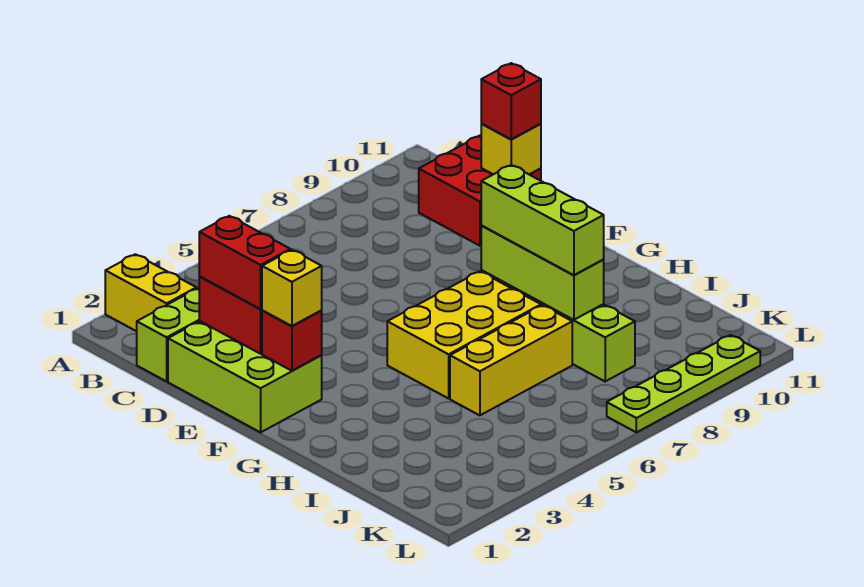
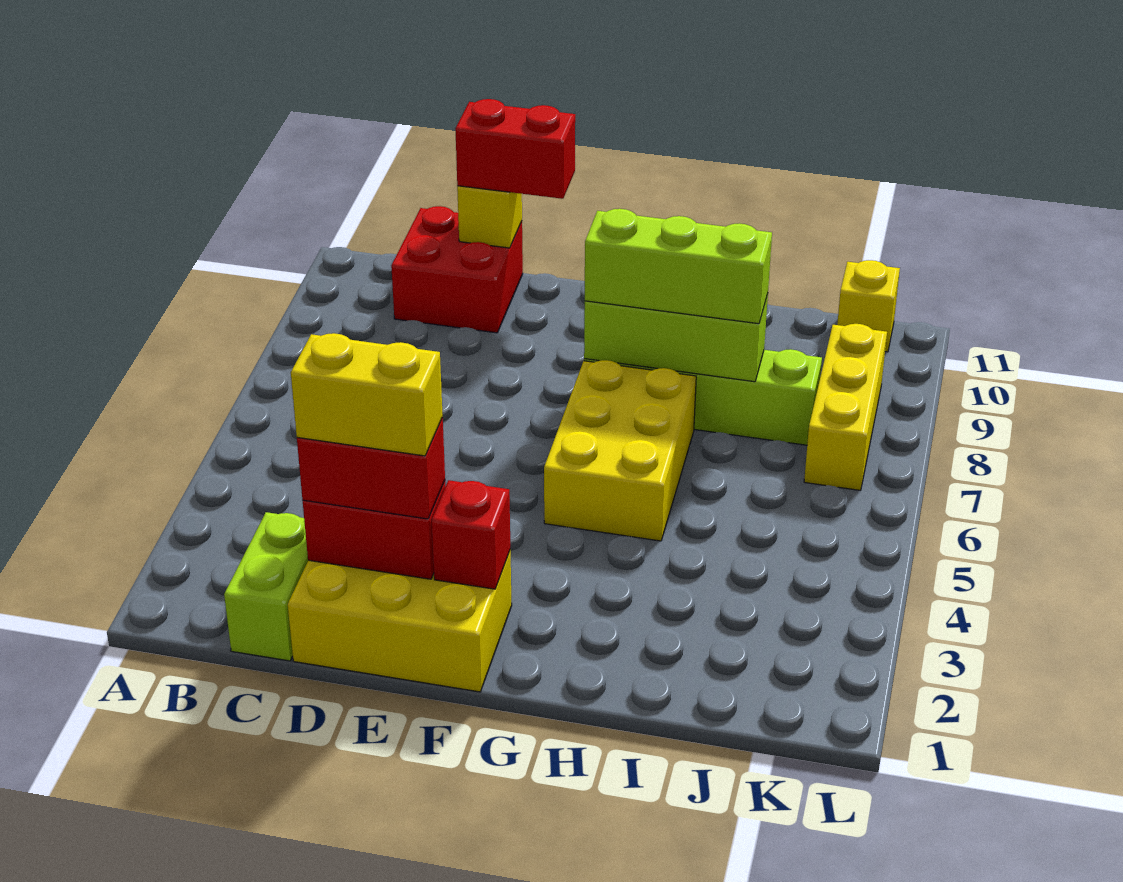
yellow brick A2:B2 level 1 -> yellow brick D2:E2 level 4
lime brick D1:F2 level 1 -> yellow brick D1:F2 level 1
red brick D11 level 3 -> red brick D11:E11 level 3
yellow brick F2 level 3 -> yellow brick K11 level 1
yellow brick I5:I7 level 1 -> yellow brick K7:K9 level 1
lime plate L7:L10 level 1 -> none

